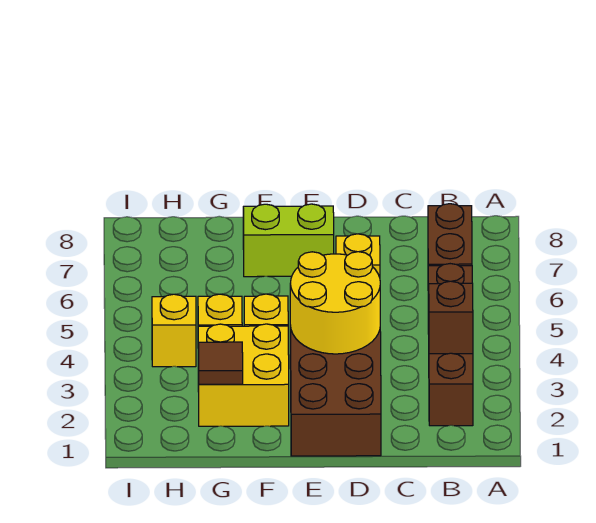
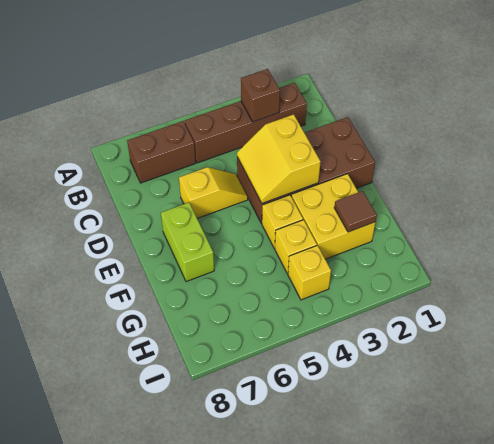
yellow round brick D3:E4 level 2 -> yellow slope D3:E4 level 2 top 3

